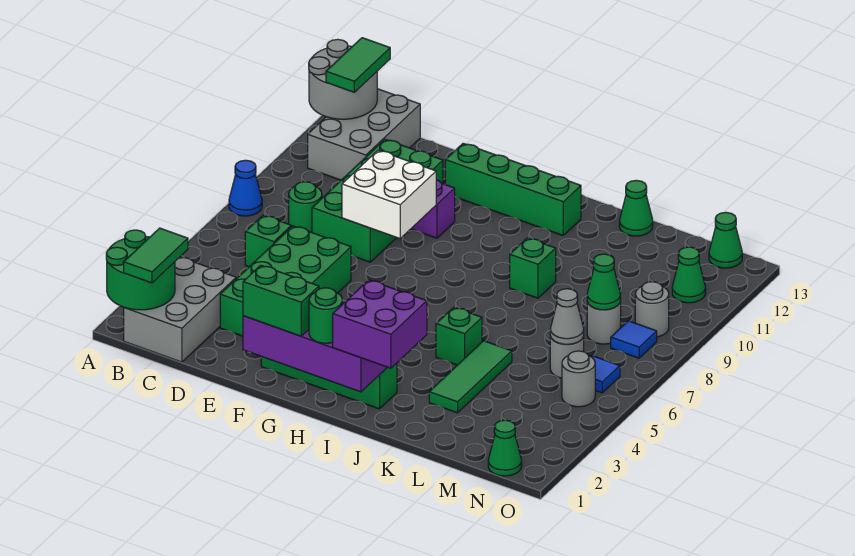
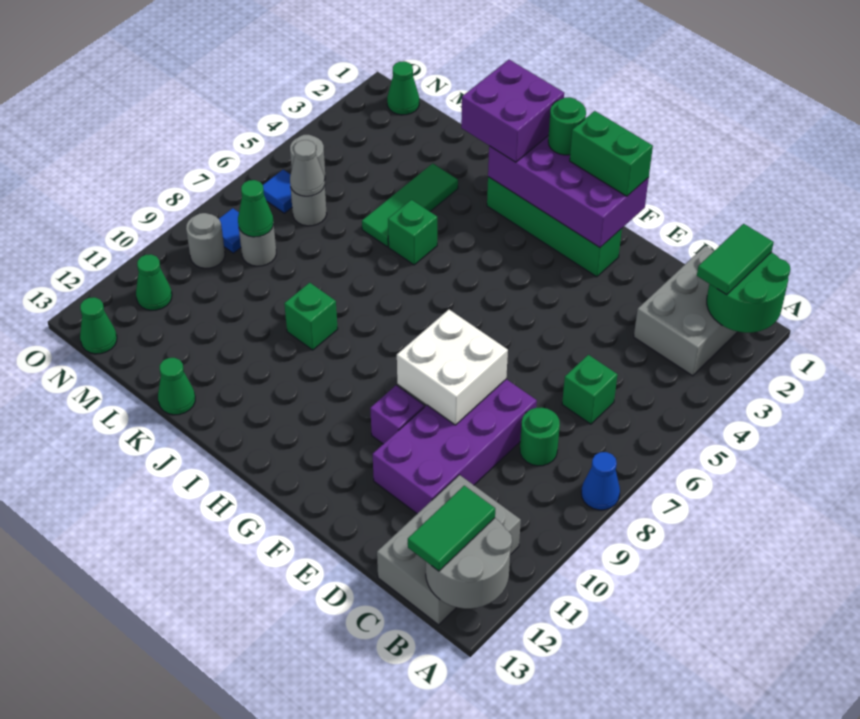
green brick D3:E6 level 1 -> none
green brick D8:E11 level 1 -> purple brick D8:E11 level 1
green brick F12:I12 level 1 -> none

